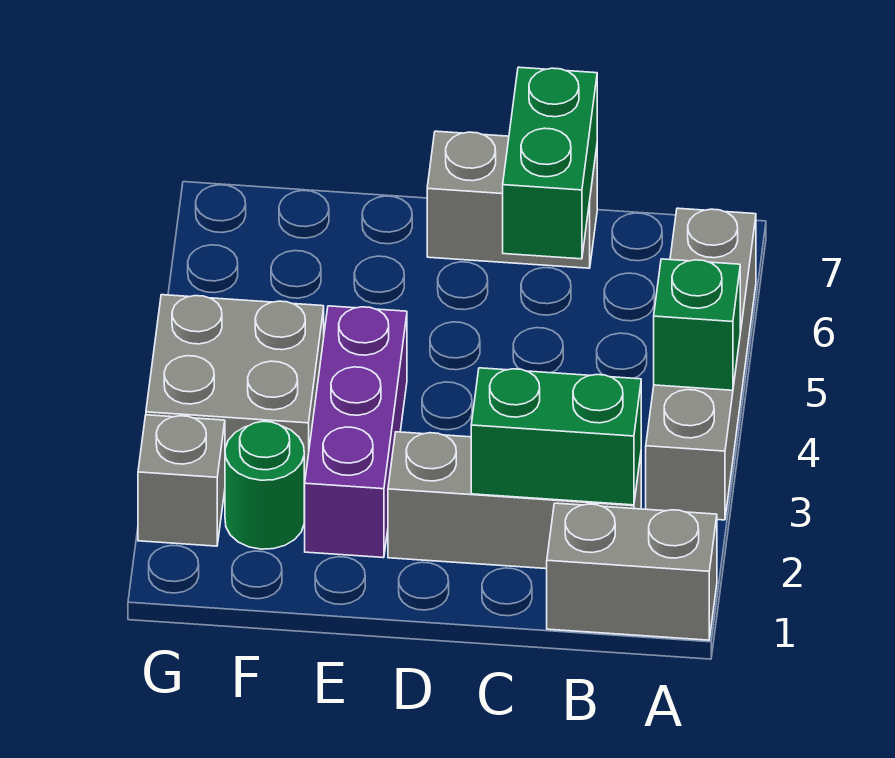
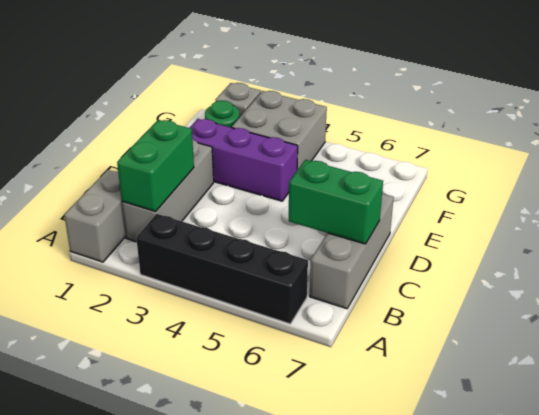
grey brick A3:A6 level 1 -> black brick A3:A6 level 1
green brick A4 level 2 -> none
grey brick C7:D7 level 1 -> grey brick B7:D7 level 1

